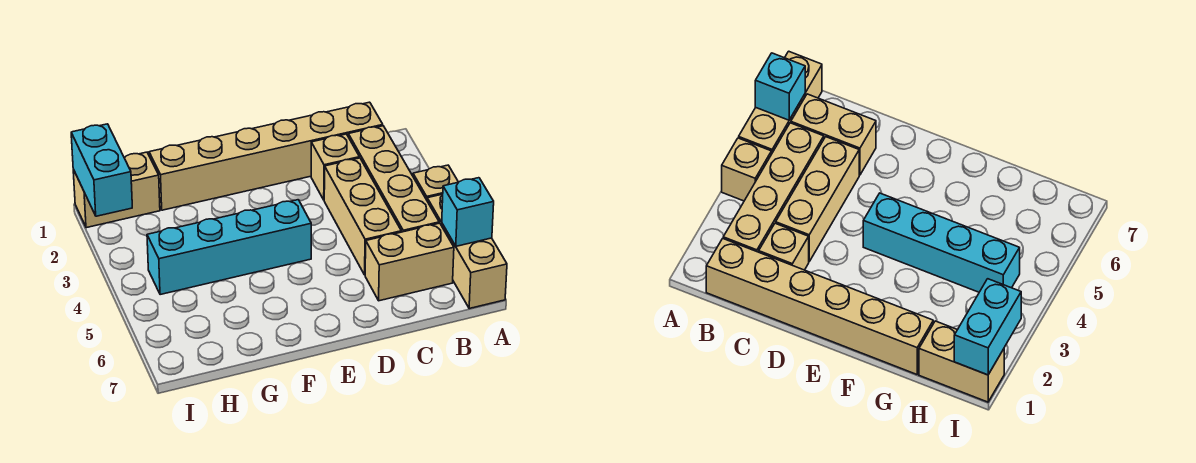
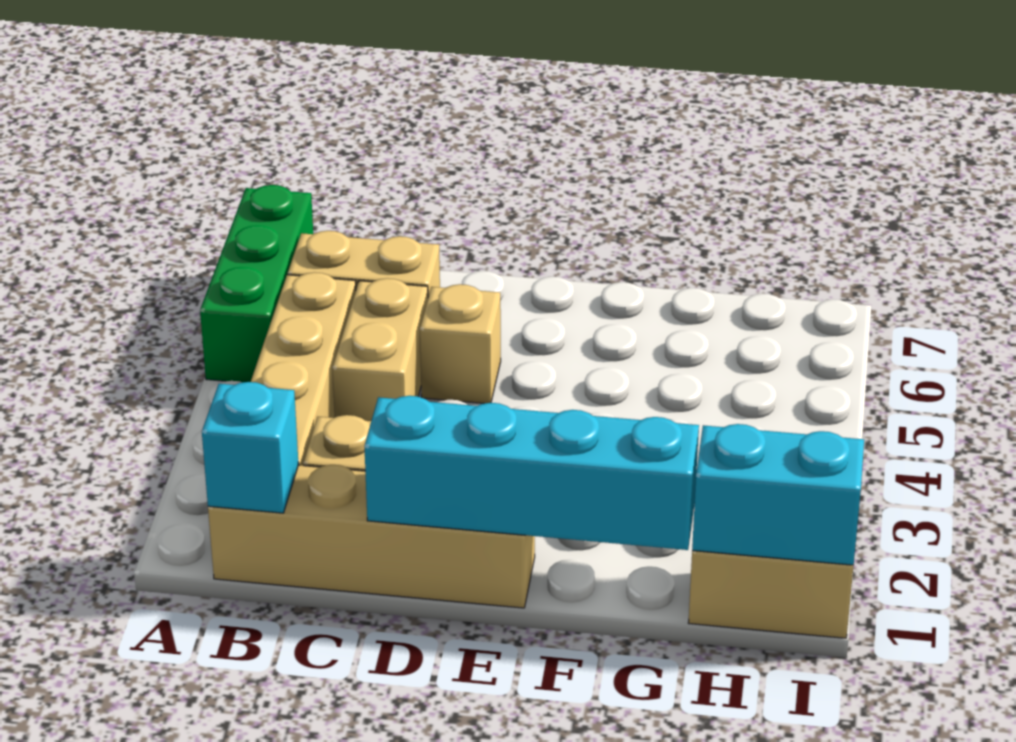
tan brick A4 level 1 -> tan brick D5 level 1
tan brick A5:A7 level 1 -> green brick A5:A7 level 1
cyan brick A6 level 2 -> cyan brick B1 level 2
tan brick B1:G1 level 1 -> tan brick B1:E1 level 1
tan brick C3:C5 level 1 -> tan brick C4:C5 level 1
cyan brick E4:H4 level 1 -> cyan brick D1:G1 level 2
cyan brick I1:I2 level 2 -> cyan brick H1:I1 level 2

